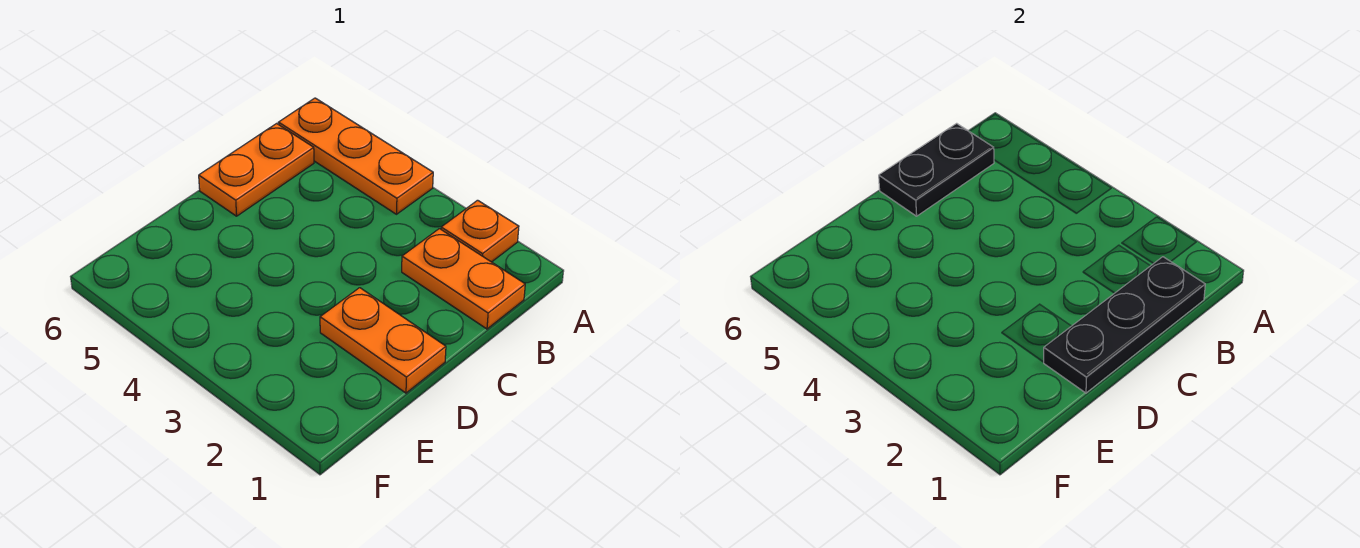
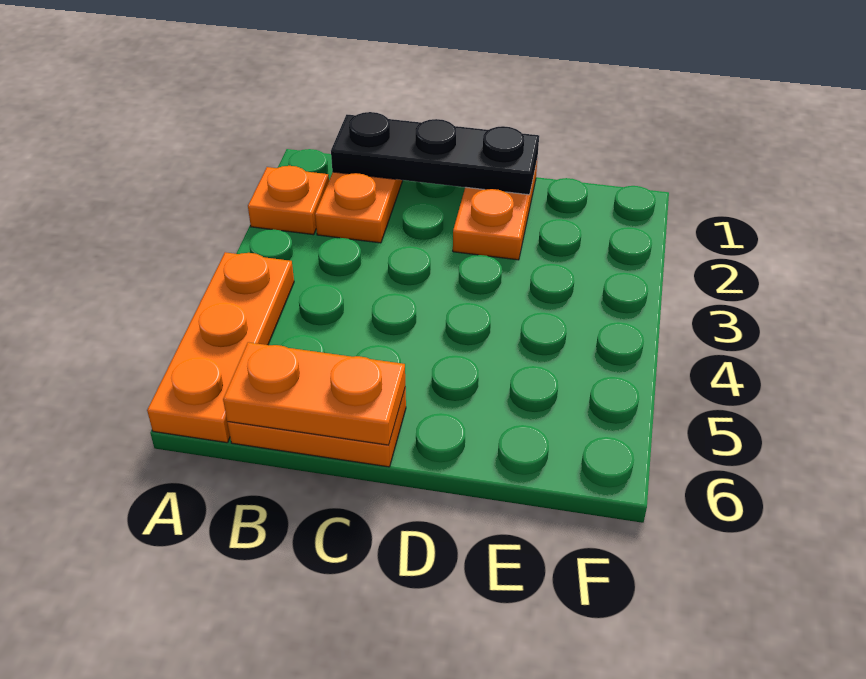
black plate B6:C6 level 2 -> orange plate B6:C6 level 2

